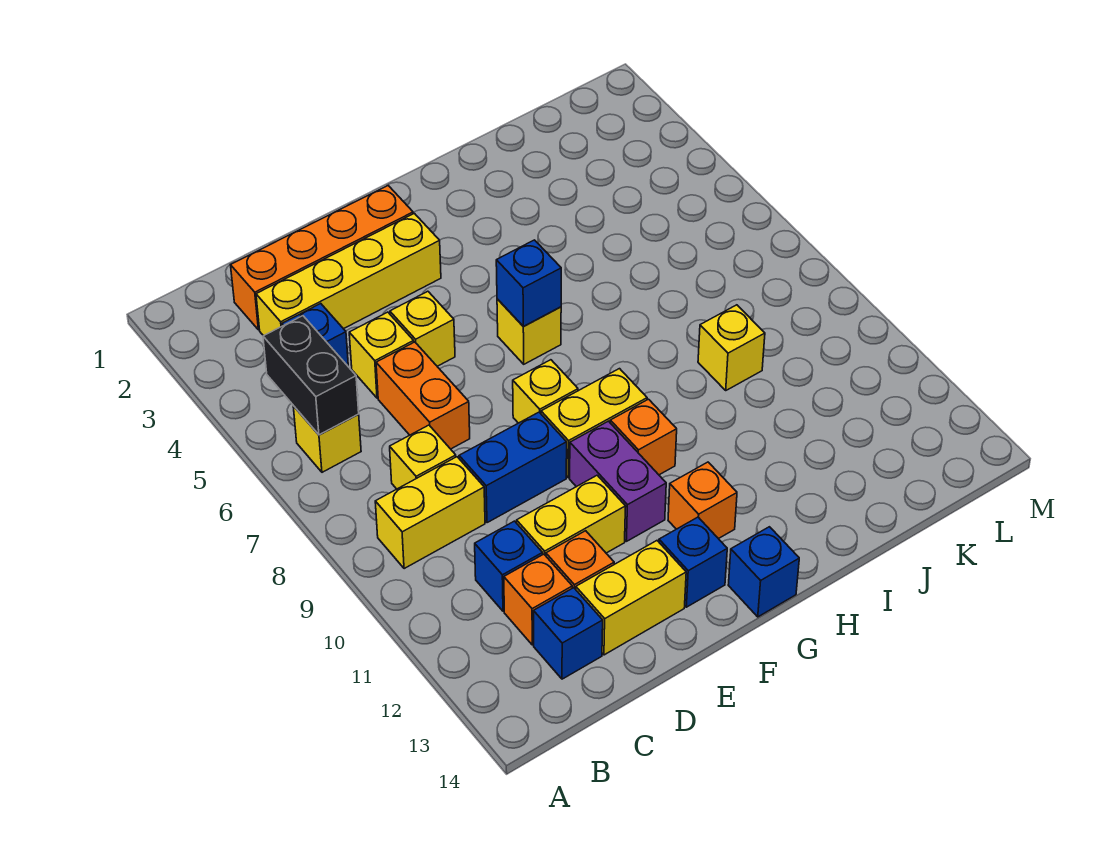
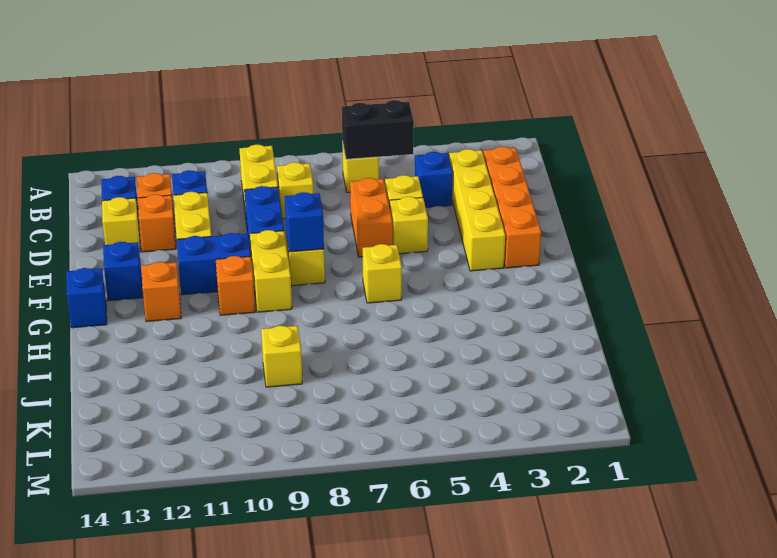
orange brick D6:D7 level 1 -> orange brick D6:E6 level 1
yellow brick D13:E13 level 1 -> yellow brick D13 level 1
purple brick F10:F11 level 1 -> blue brick F10:F11 level 1
blue brick G6 level 2 -> blue brick F8 level 2

